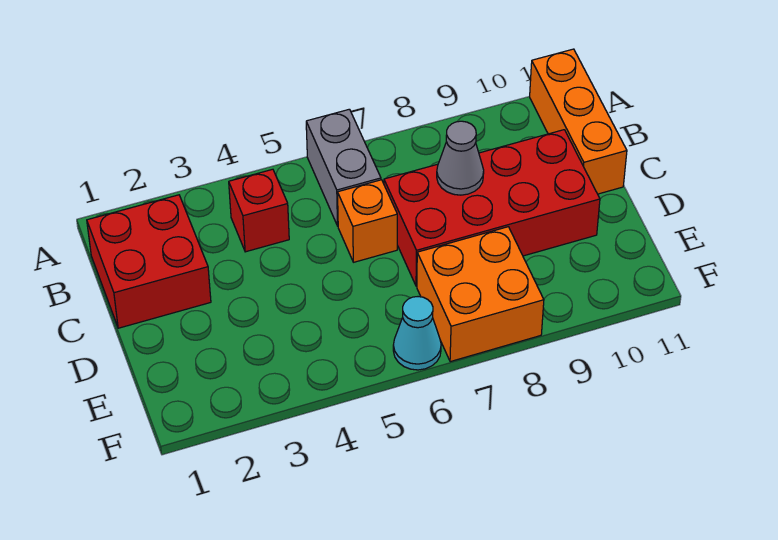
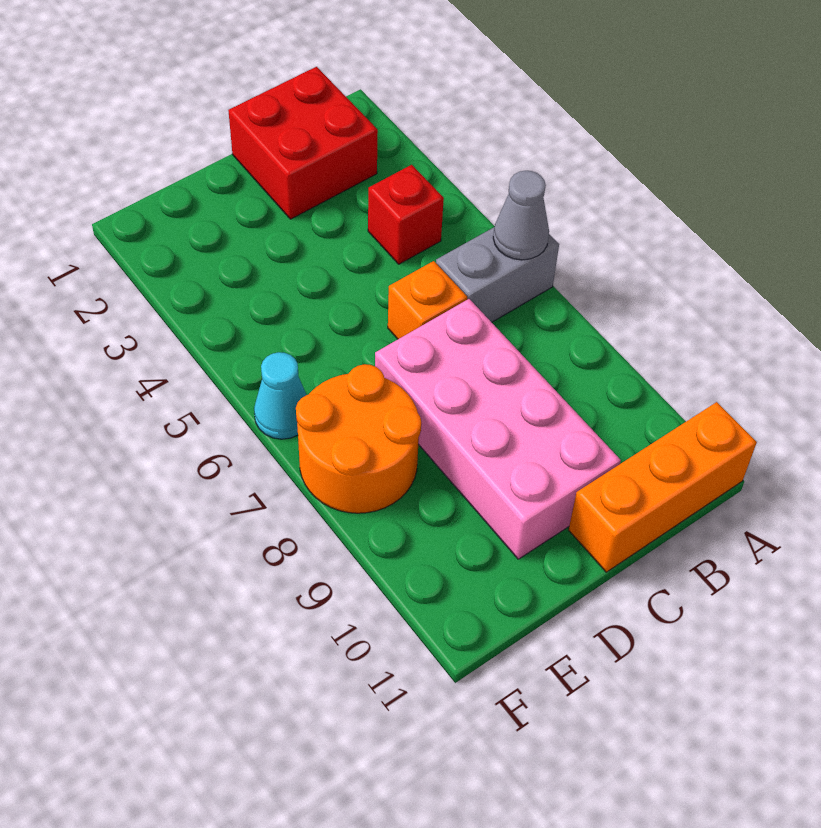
red brick C7:D10 level 1 -> pink brick C7:D10 level 1
grey cone C8 level 2 -> grey cone A6 level 2
orange brick E7:F8 level 1 -> orange round brick E7:F8 level 1

